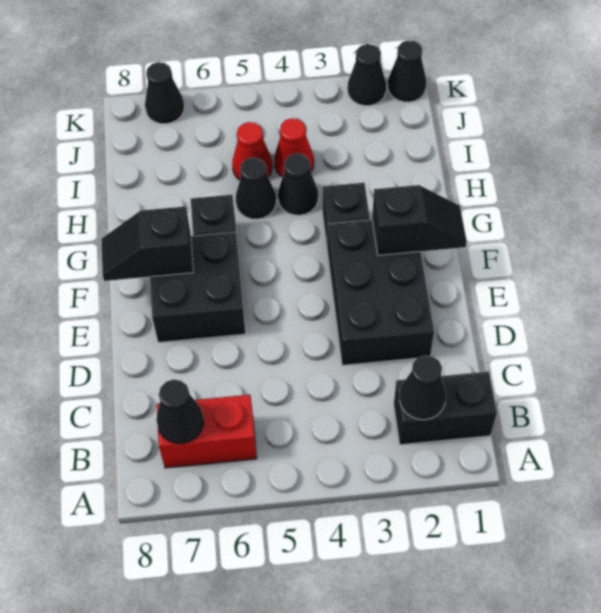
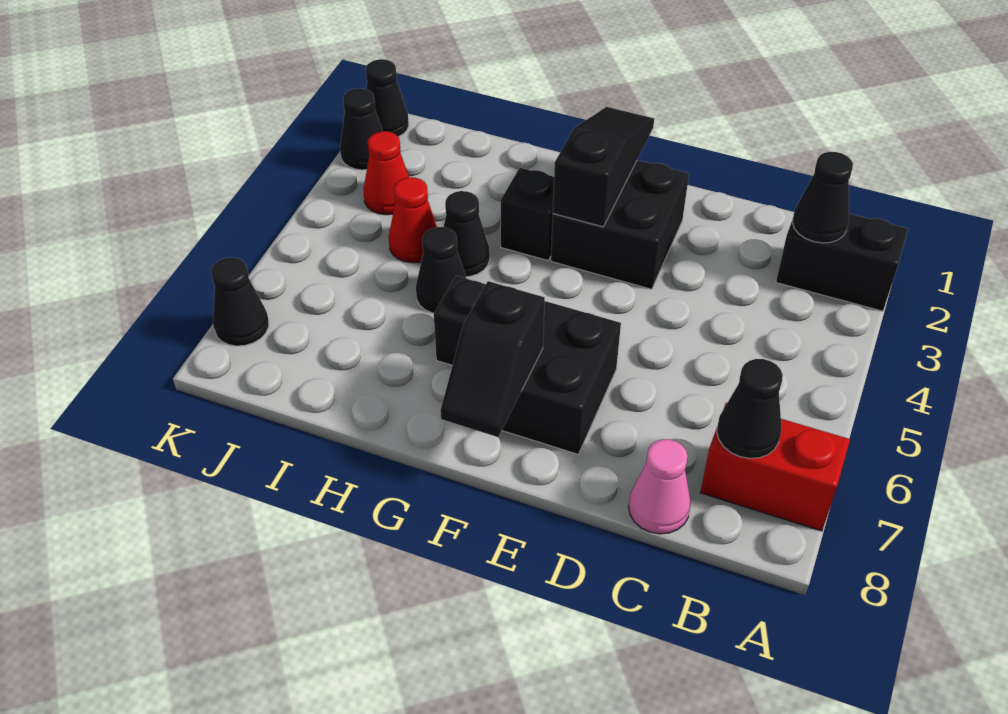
black brick B1:B2 level 1 -> black brick A2:B2 level 1
red brick B6:B7 level 1 -> red brick A7:B7 level 1
none -> pink cone C8 level 1
black brick D2:F3 level 1 -> black brick E2:F3 level 1
black slope F1:F2 level 2 top 2 -> black slope F1:F3 level 2 top 3
red cone I5 level 1 -> red cone J3 level 1

